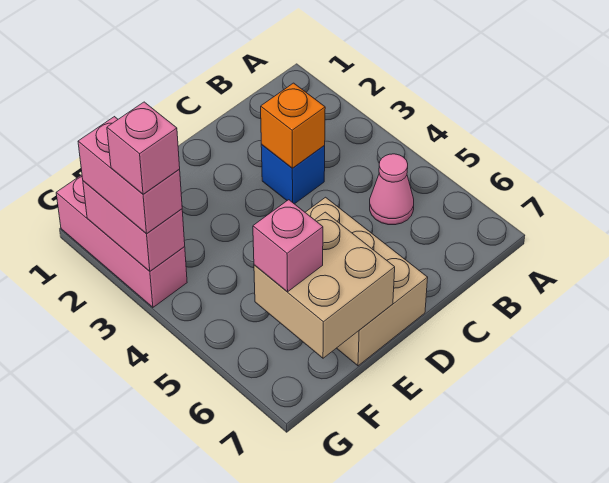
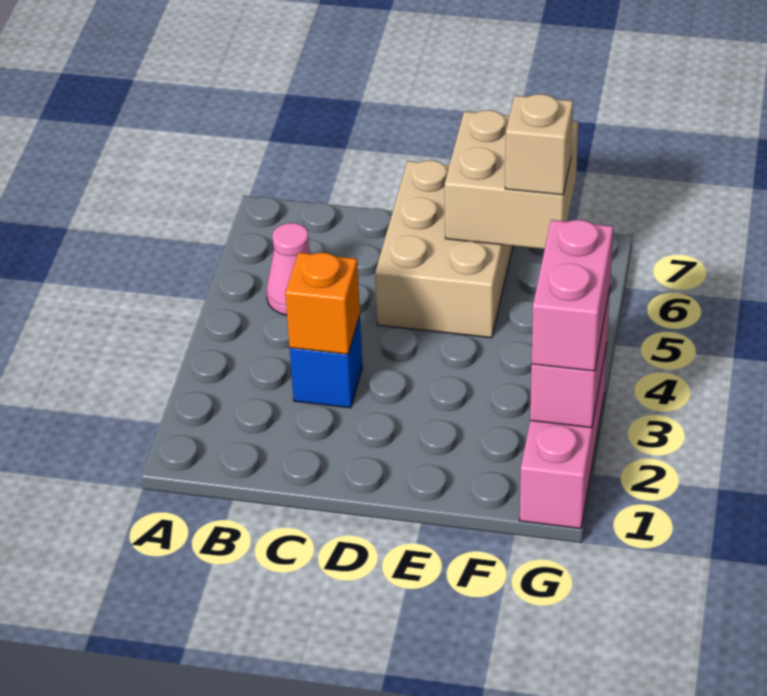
pink brick F6 level 3 -> tan brick F6 level 3
pink brick G3 level 4 -> none

